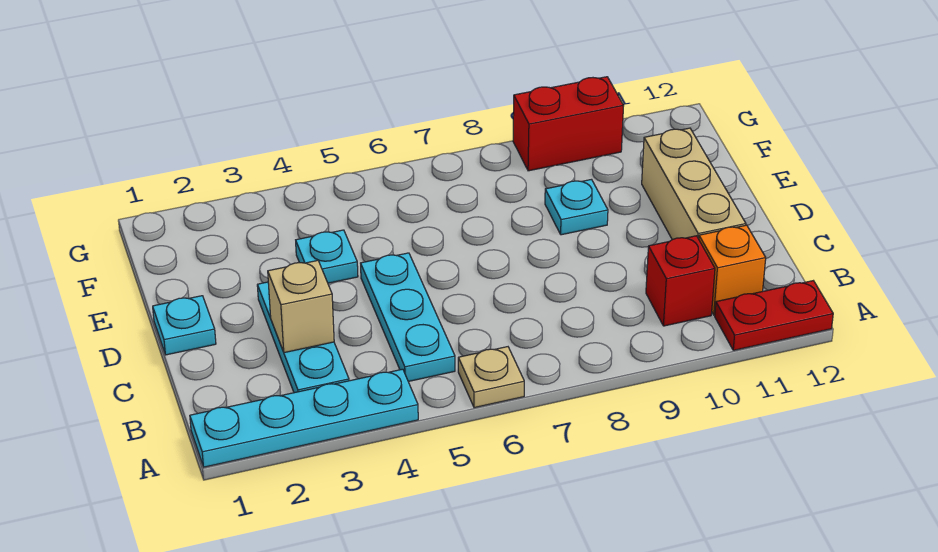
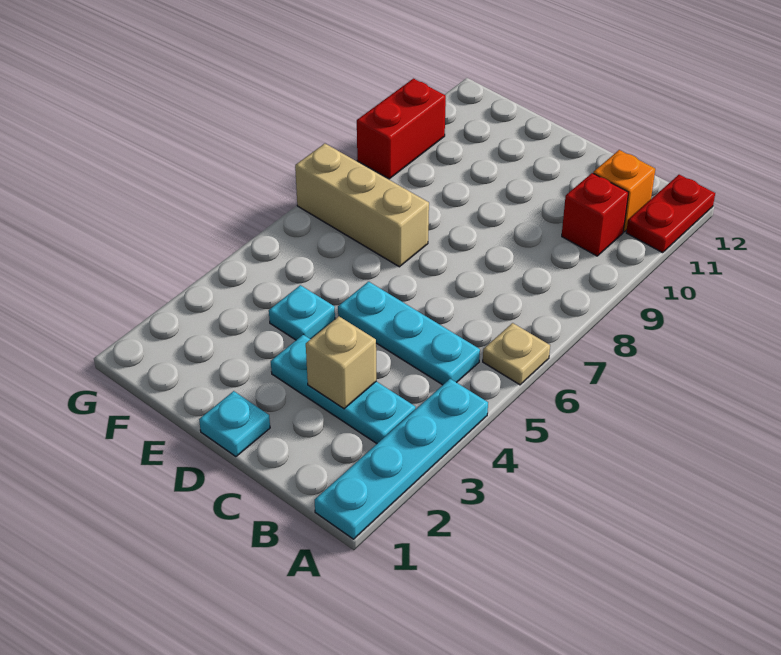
tan brick C11:E11 level 1 -> tan brick E7:G7 level 1
cyan plate E9 level 1 -> none

